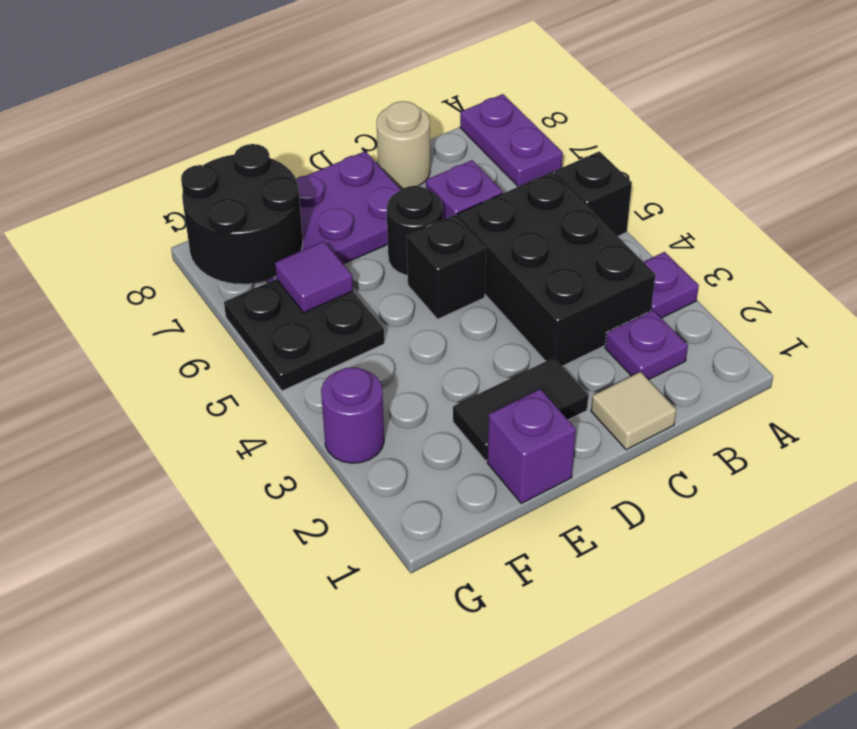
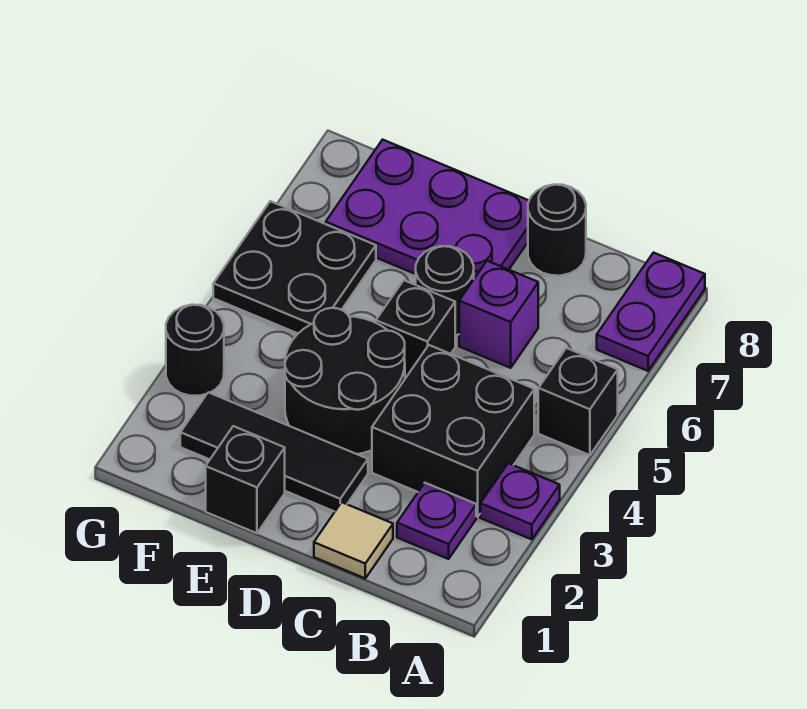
black brick B3:C5 level 1 -> black brick B3:C4 level 1
tan round brick C8 level 1 -> black round brick C8 level 1
black tile D2:E2 level 1 -> black tile D2:F2 level 1
purple brick E1 level 1 -> black brick E1 level 1
purple tile F6 level 2 -> none
black round brick F7:G8 level 2 -> black round brick D3:E4 level 1
purple round brick G3 level 1 -> black round brick G3 level 1

